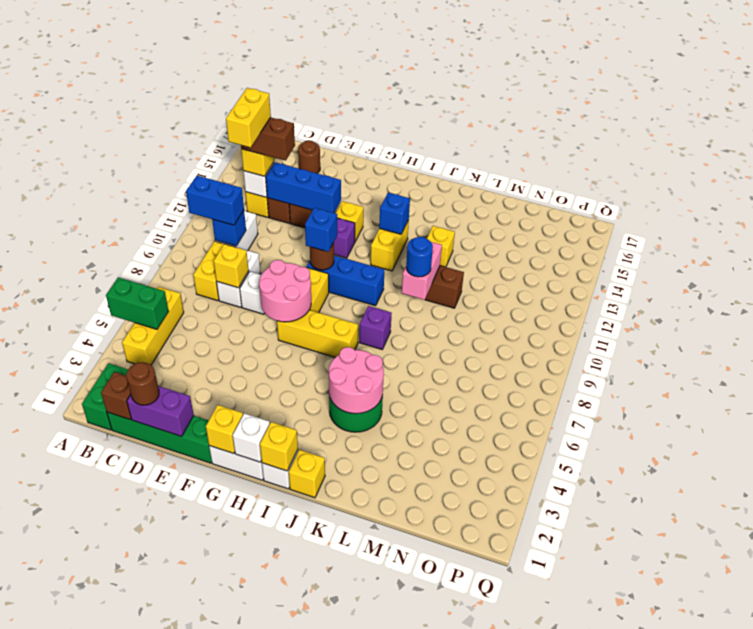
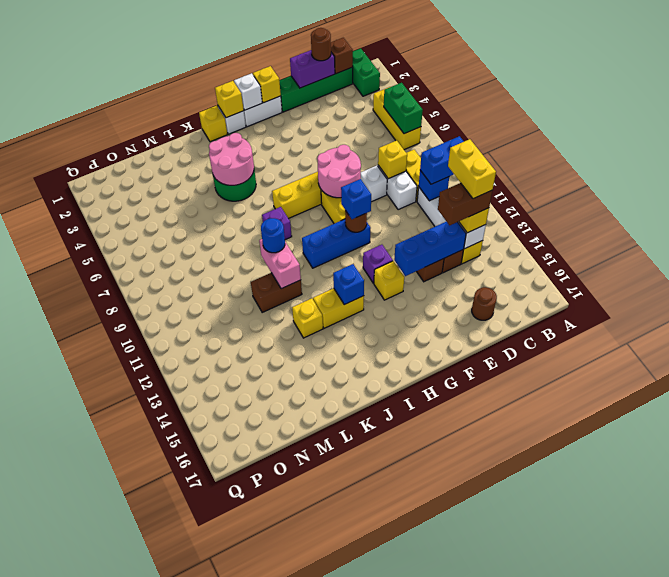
green brick A5:B5 level 2 -> green brick B5:B6 level 2
yellow brick I12:I13 level 1 -> yellow brick I13:J13 level 1

